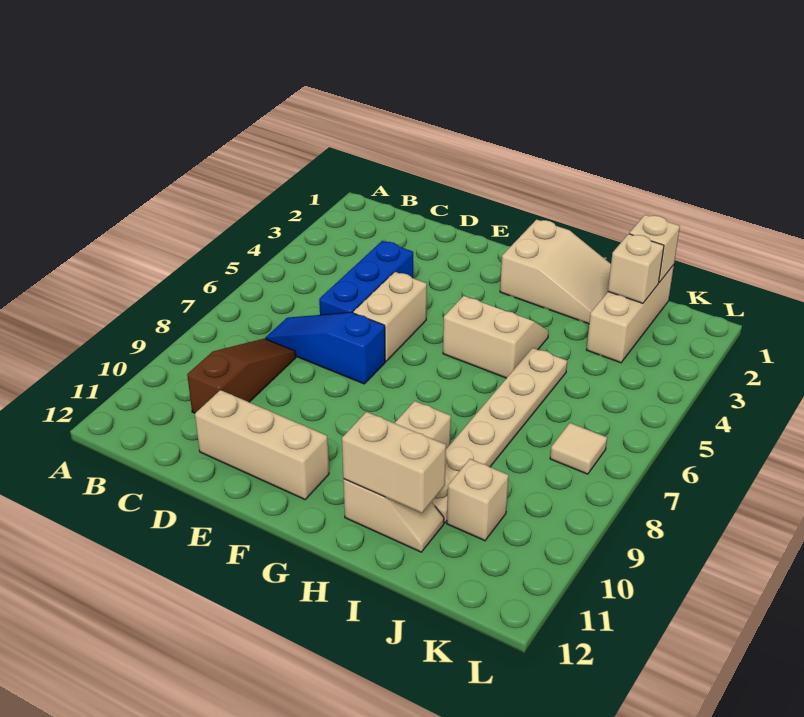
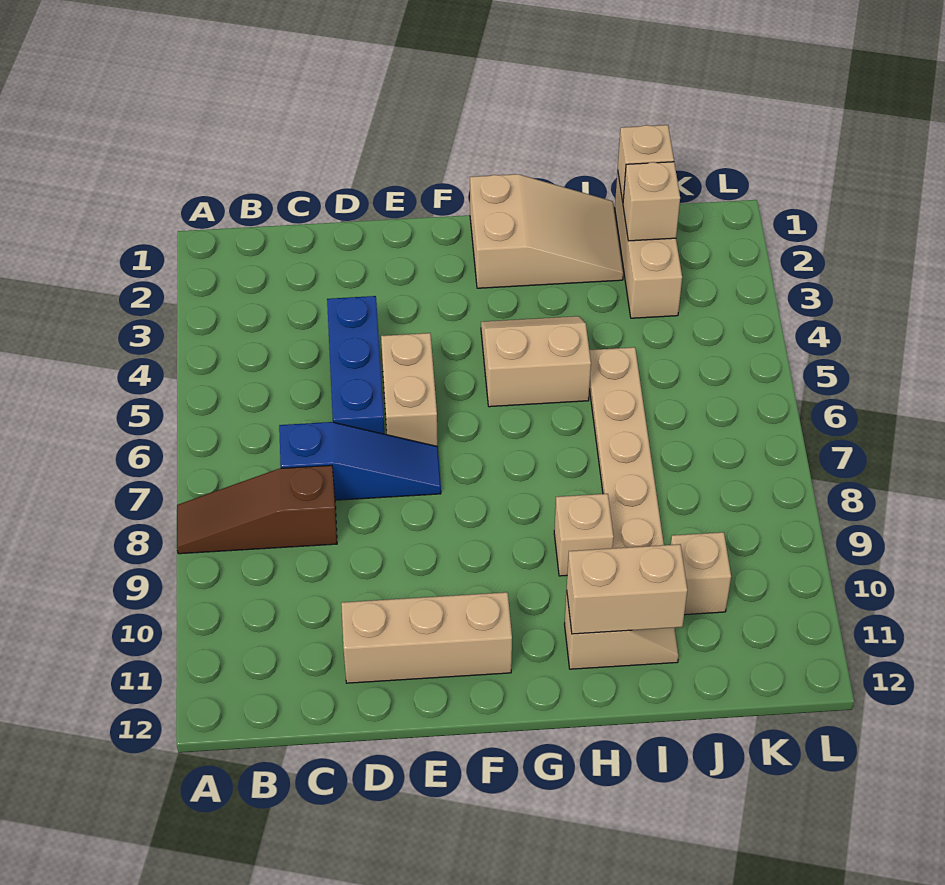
blue slope C7:E7 level 1 top E -> blue slope C7:E7 level 1 top C
brown slope C8:C10 level 1 top 10 -> brown slope A8:C8 level 1 top C
tan tile K7 level 1 -> none

